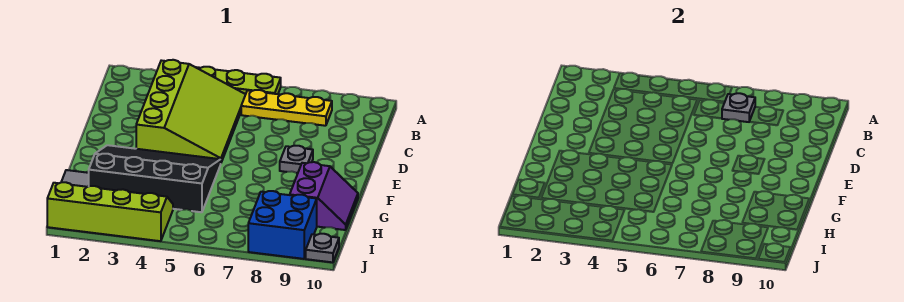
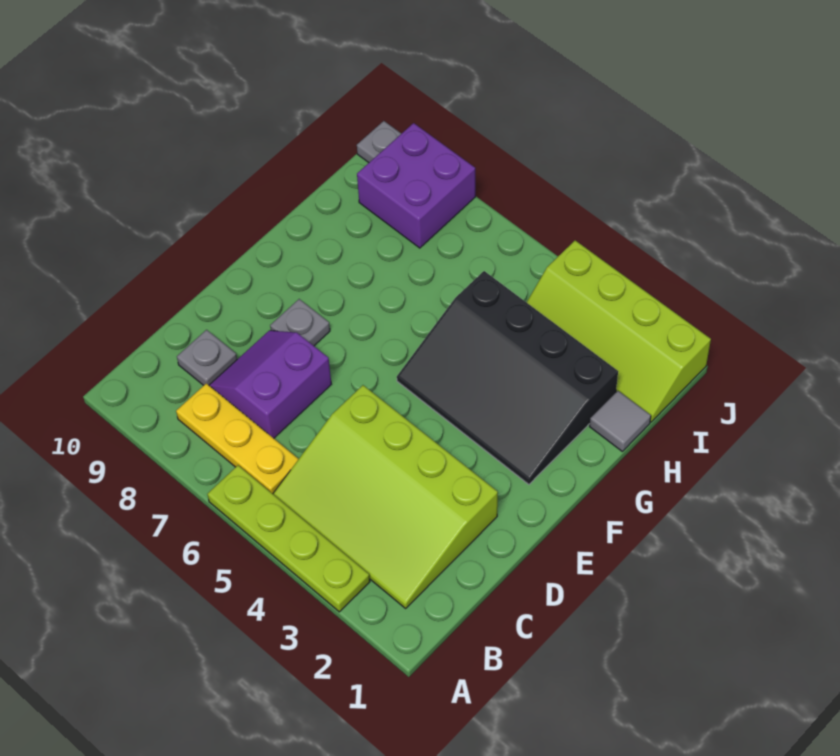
lime slope B3:E5 level 1 top 3 -> lime slope B2:D5 level 1 top D
grey plate B7 level 2 -> grey plate C9 level 1
purple slope G9:H10 level 1 top 9 -> purple slope C7:D8 level 1 top 7
blue brick I8:J9 level 1 -> purple brick I8:J9 level 1

